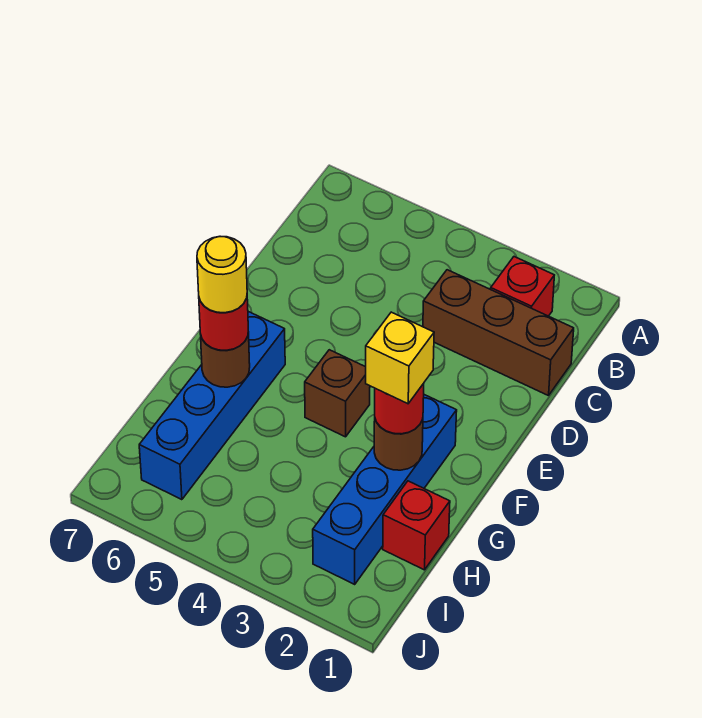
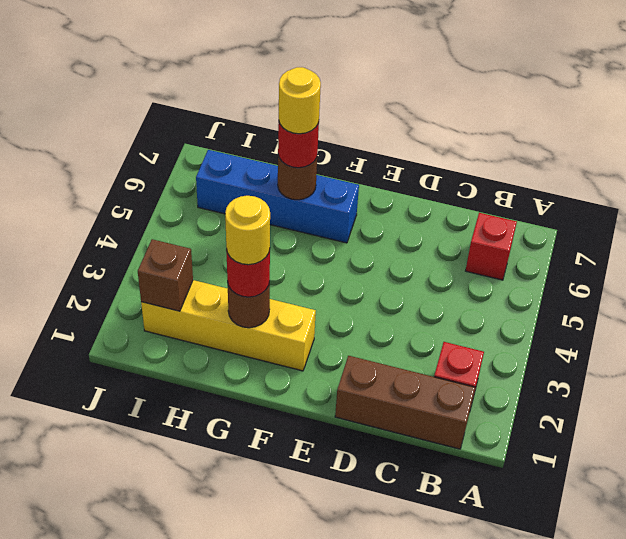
brown brick C1:C3 level 1 -> brown brick B1:D1 level 1
blue brick F2:I2 level 1 -> yellow brick F2:I2 level 1
brown brick F4 level 1 -> brown brick I2 level 2
yellow brick G2 level 4 -> yellow round brick G2 level 4
red brick H1 level 1 -> red brick B6 level 1

